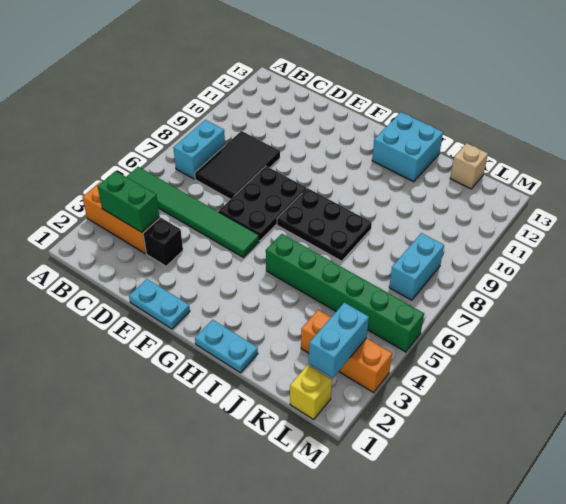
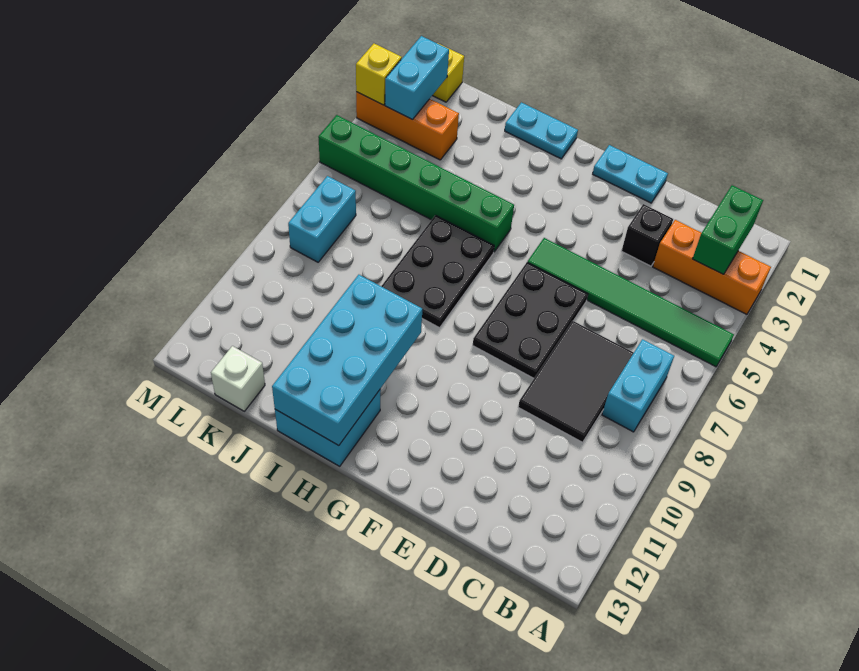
green brick B3:C3 level 2 -> green brick B2:B3 level 2
black plate G7:I8 level 1 -> black plate H6:I8 level 1
none -> cyan brick H10:I13 level 2
tan brick K13 level 1 -> white brick K13 level 1
none -> yellow brick M3 level 2

